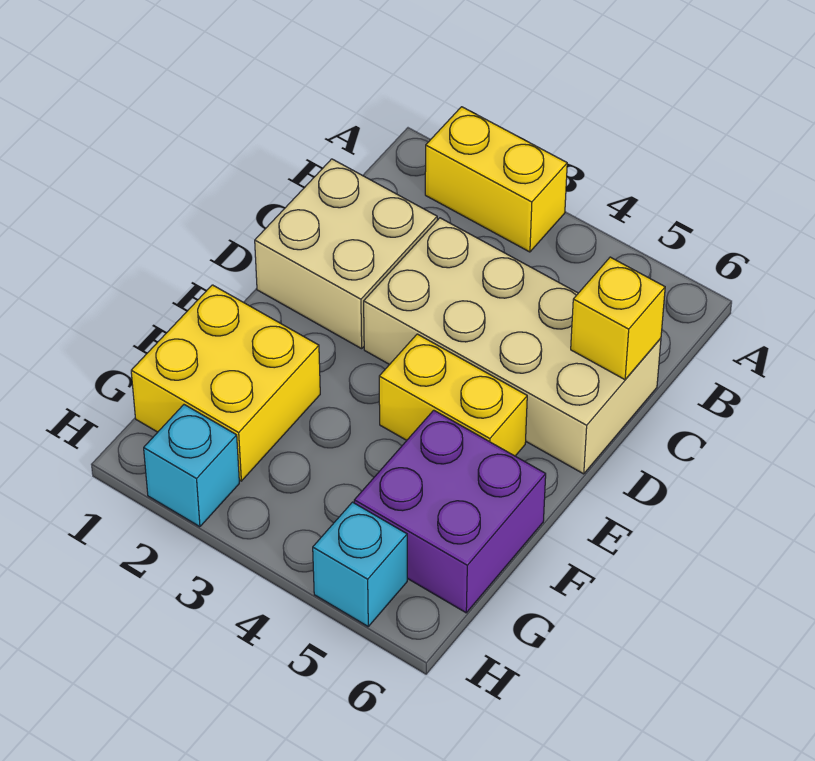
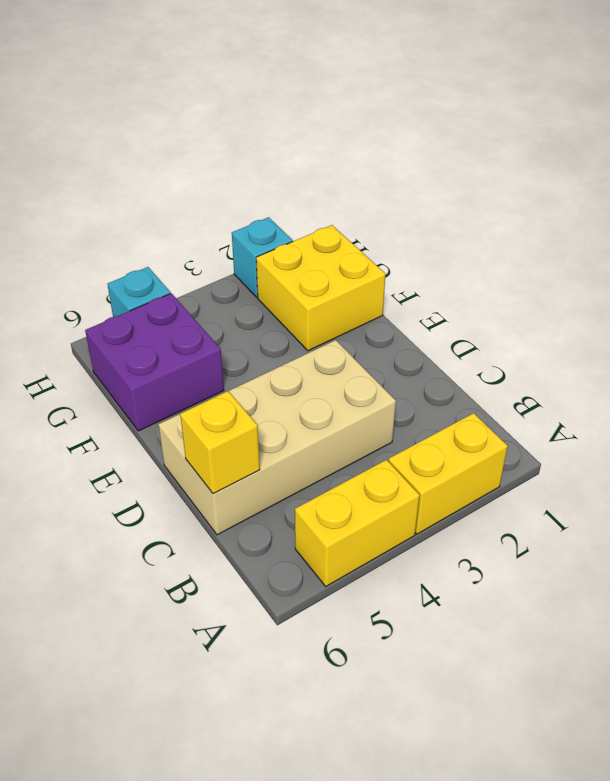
tan brick C1:D2 level 1 -> none
yellow brick E4:E5 level 1 -> yellow brick A4:A5 level 1

